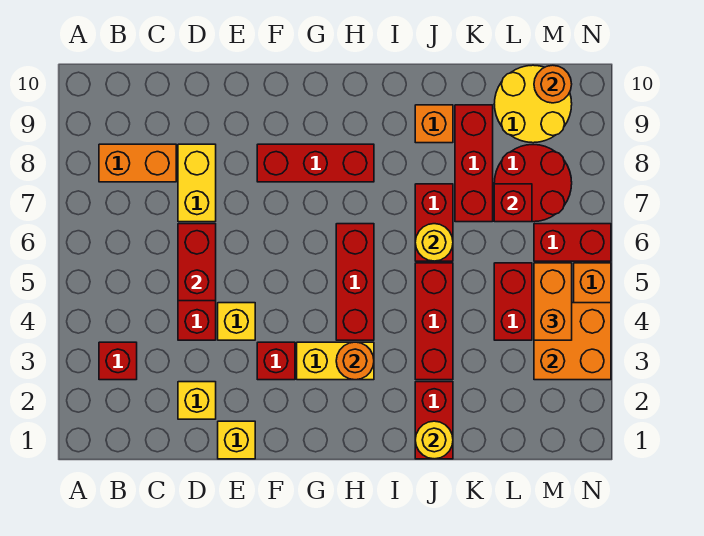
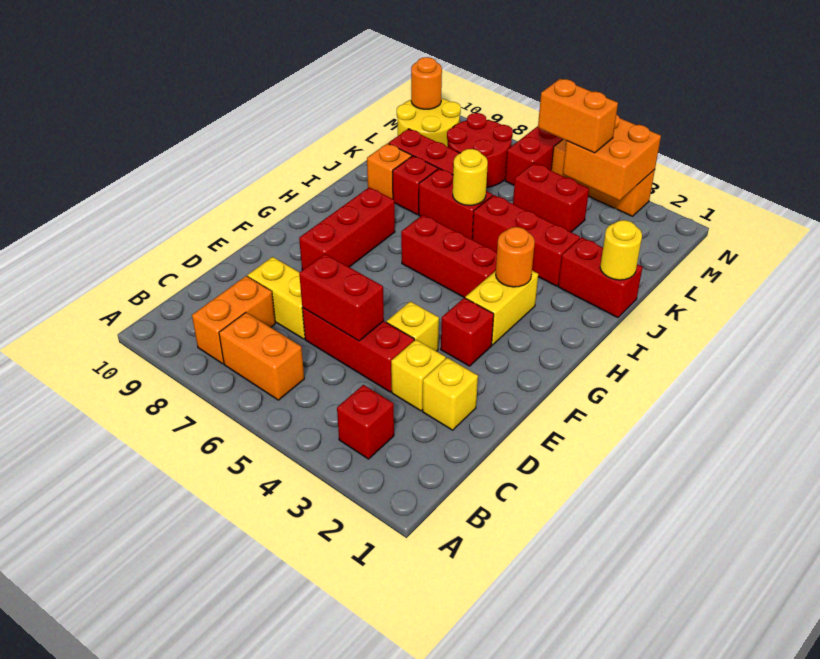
none -> orange brick B6:B7 level 1
yellow brick E1 level 1 -> yellow brick D3 level 1
red brick L7 level 2 -> red brick J8 level 1

